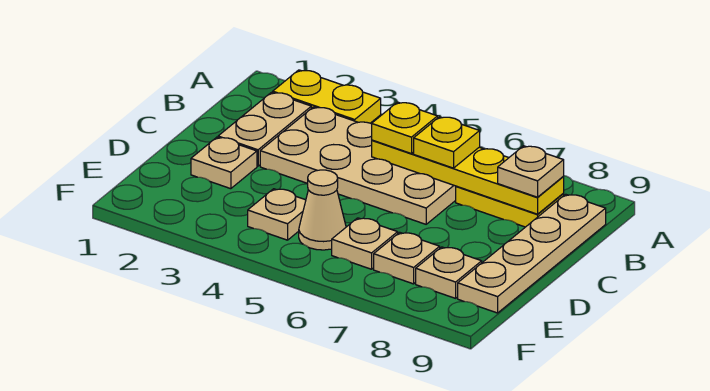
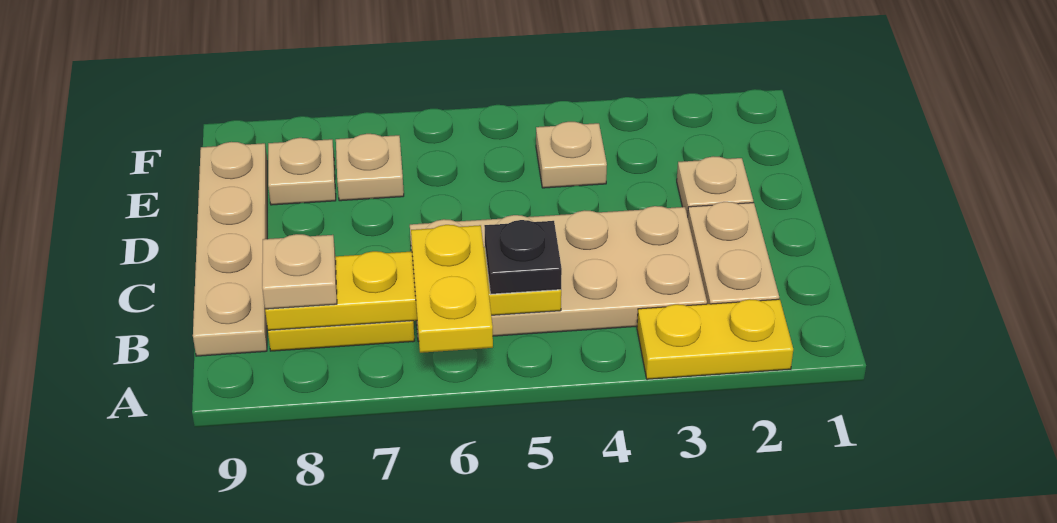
yellow plate B5 level 3 -> black plate B5 level 3
yellow plate B6 level 3 -> yellow plate A6:B6 level 3
tan cone E5 level 1 -> none
tan plate E6 level 1 -> none

